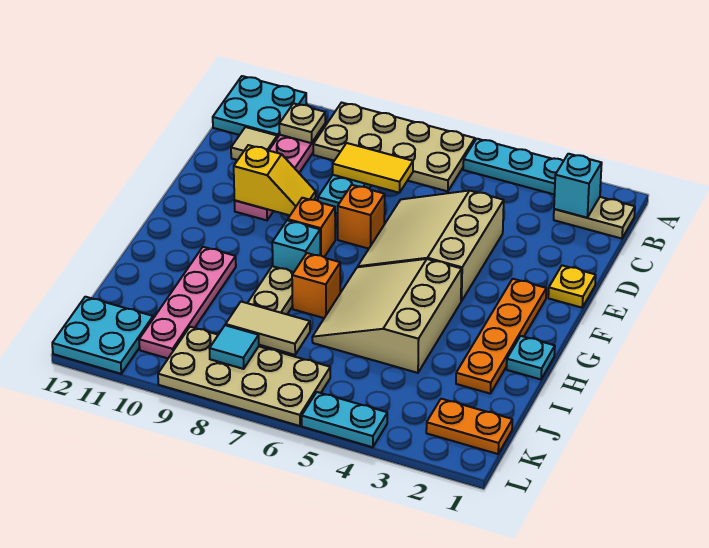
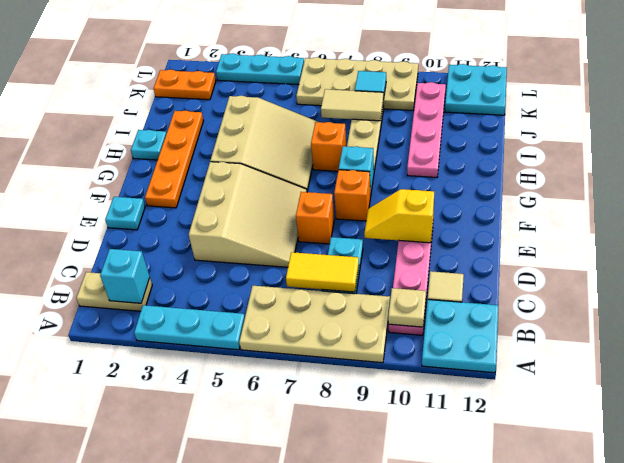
yellow plate E1 level 1 -> cyan plate E1 level 1
cyan plate L4:L5 level 1 -> cyan plate L3:L5 level 1

